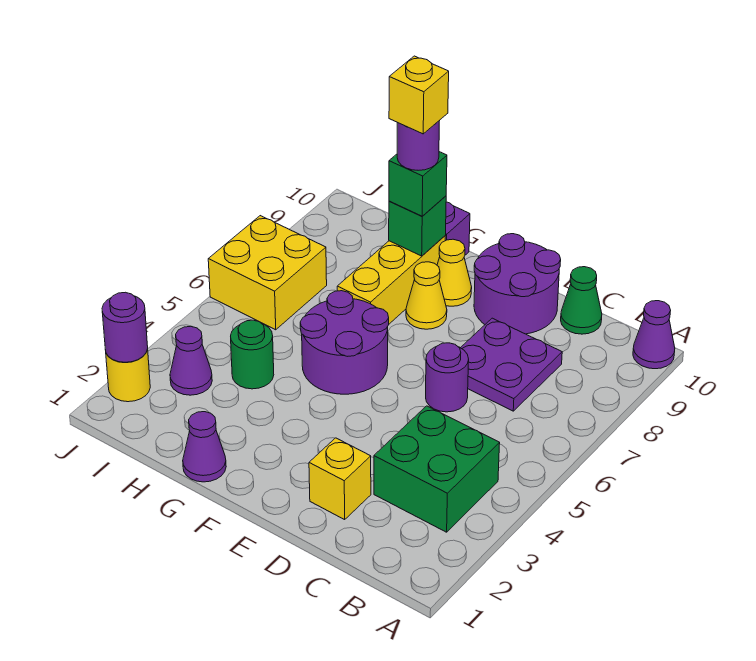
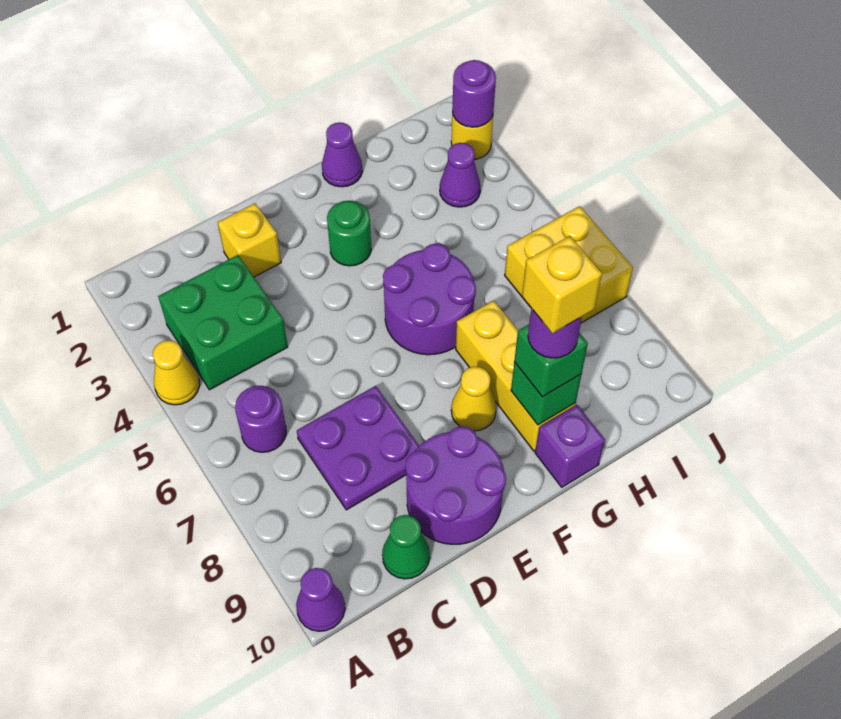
purple round brick D6 level 1 -> purple round brick B6 level 1
yellow cone F9 level 1 -> yellow cone A4 level 1
green round brick H4 level 1 -> green round brick F3 level 1

